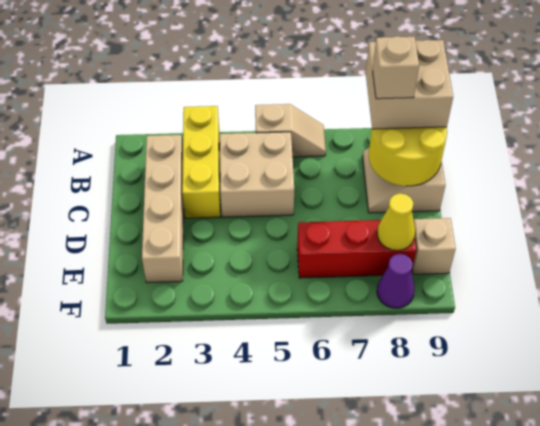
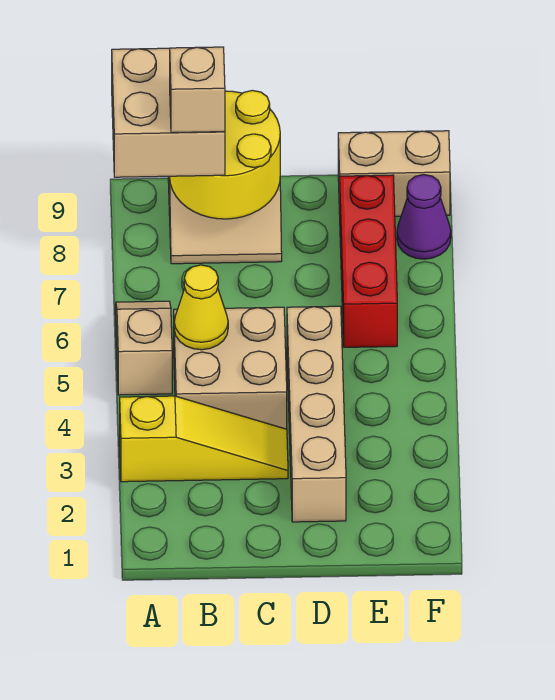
yellow brick A3:C3 level 1 -> yellow slope A3:C3 level 1 top A
tan brick B2:E2 level 1 -> tan brick D2:D5 level 1
yellow cone E8 level 2 -> yellow cone B5 level 2
tan brick E9 level 1 -> tan brick E9:F9 level 1

